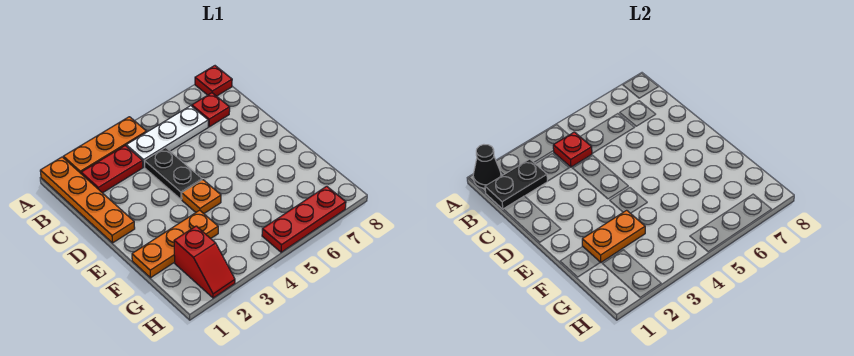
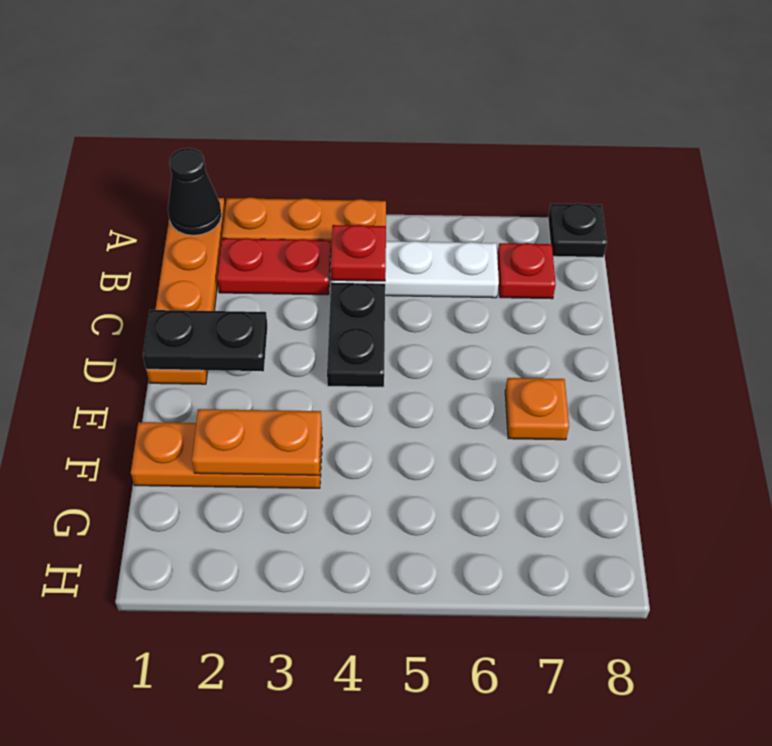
red plate A8 level 1 -> black plate A8 level 1
black plate B1:B2 level 2 -> black plate D1:D2 level 2
orange plate E4 level 1 -> orange plate E7 level 1
red slope G2:H2 level 1 top G -> none
red plate H5:H7 level 1 -> none

